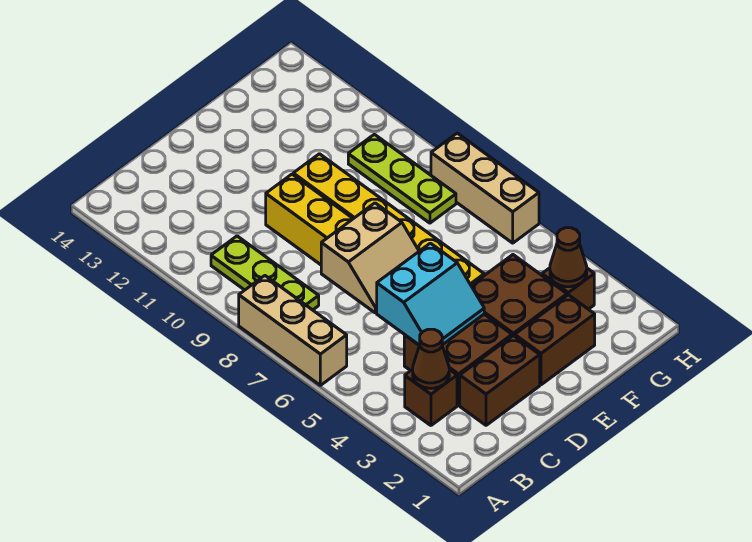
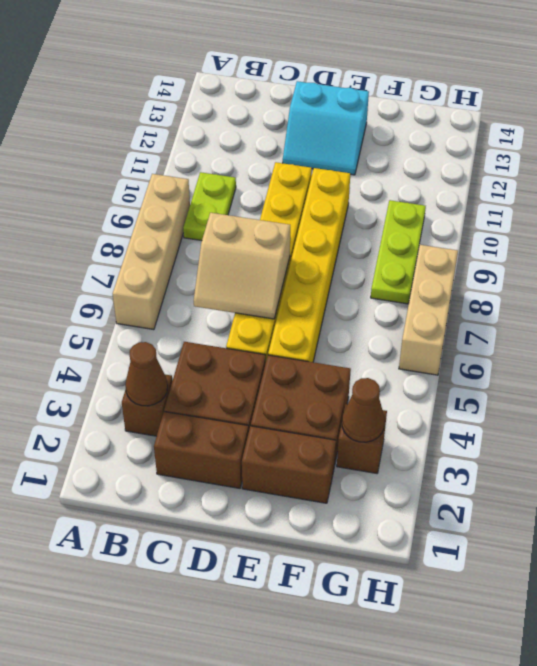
tan brick A6:A8 level 1 -> tan brick A6:A9 level 1
lime plate B8:B10 level 1 -> lime plate B9:B10 level 1
cyan slope C4:D5 level 2 top 5 -> cyan slope D12:E13 level 1 top 13

